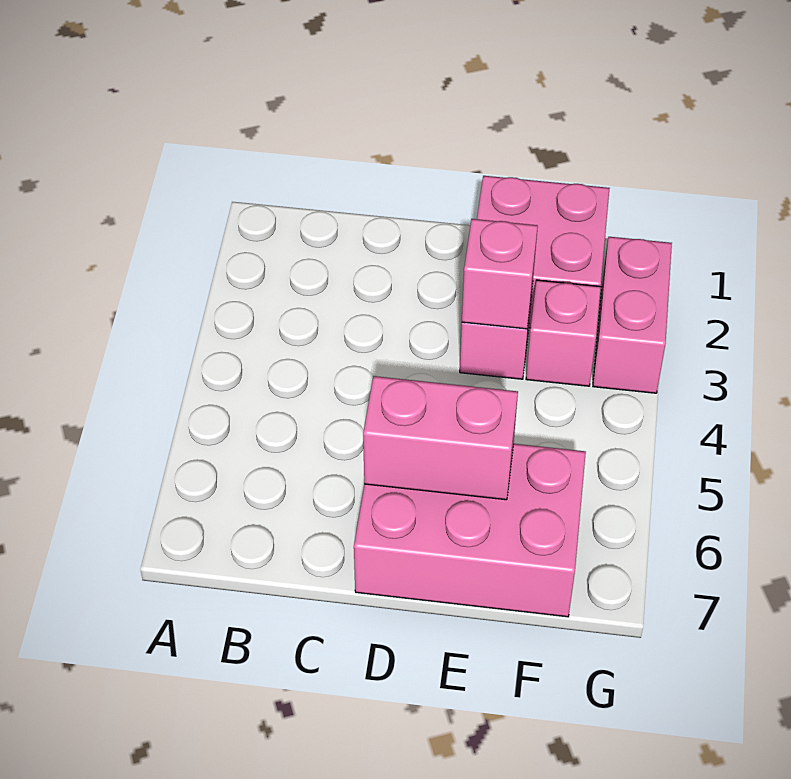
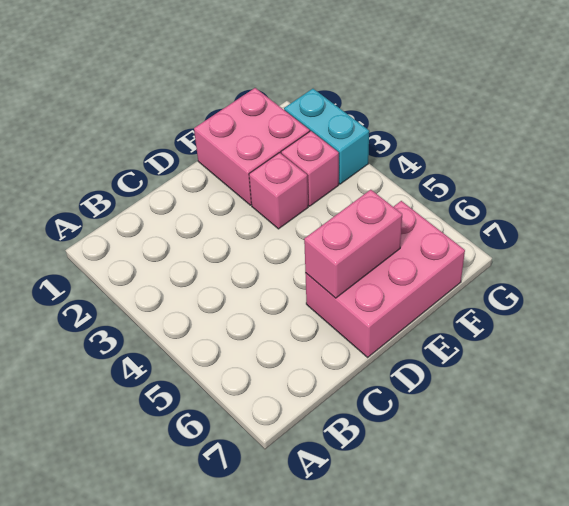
pink brick E3 level 2 -> none
pink brick G2:G3 level 1 -> cyan brick G2:G3 level 1

